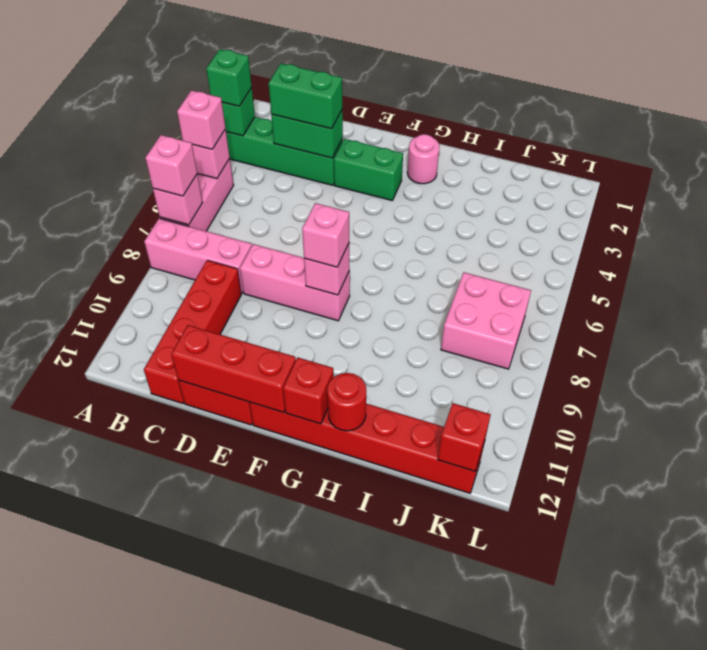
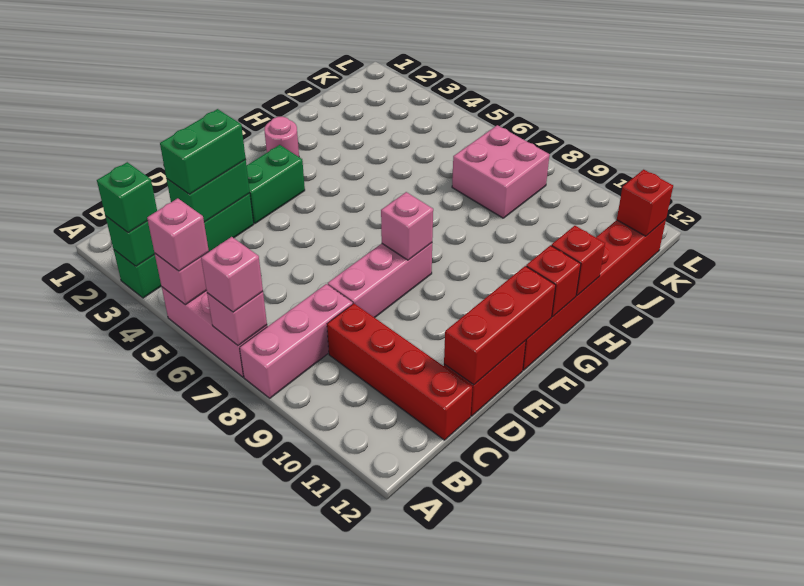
pink brick F8 level 3 -> none
red round brick H12 level 2 -> red brick H12 level 2

